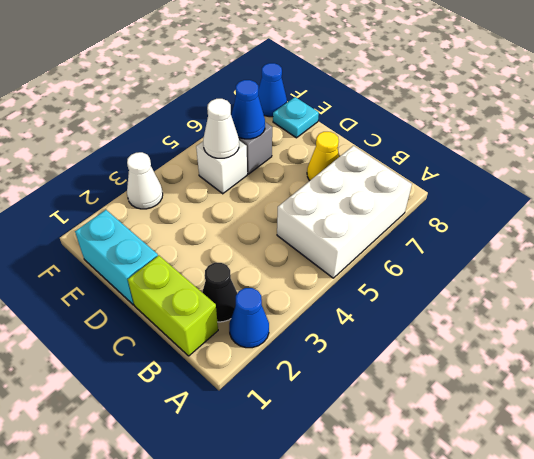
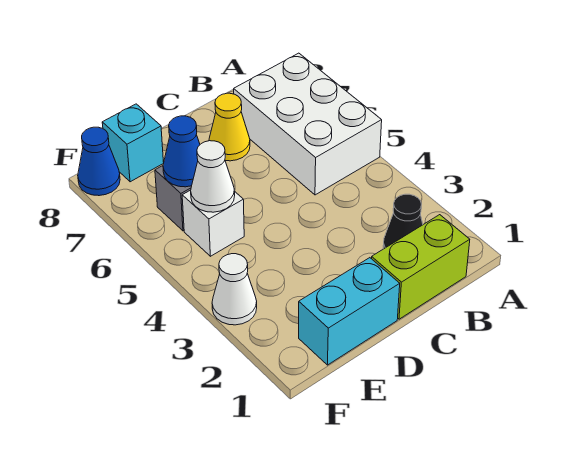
blue cone A2 level 1 -> none
cyan plate E8 level 1 -> cyan brick E8 level 1

